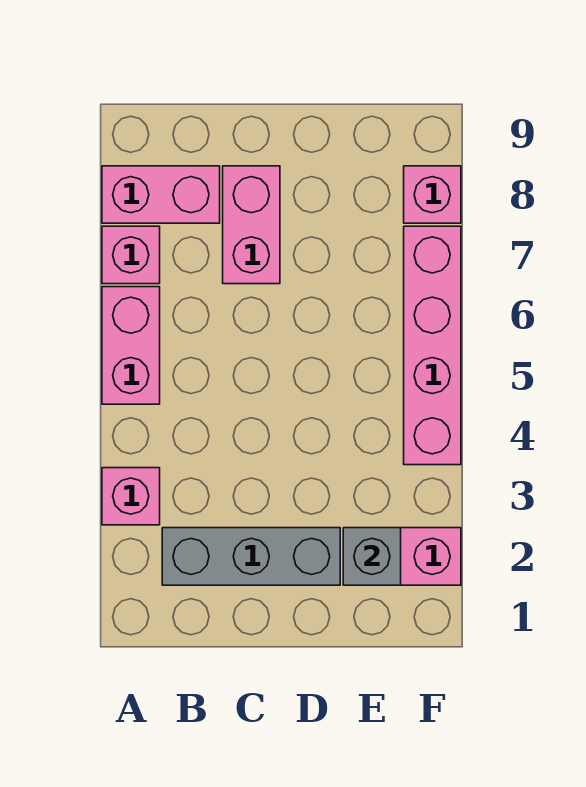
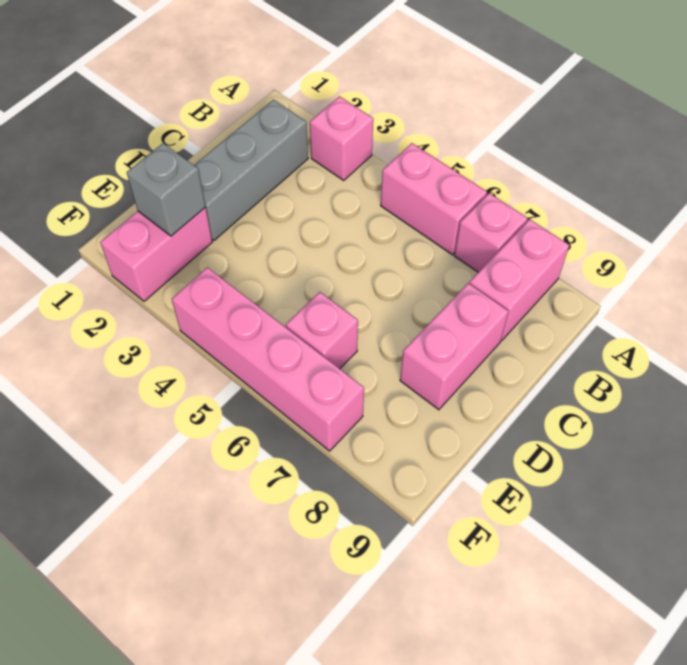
pink brick C7:C8 level 1 -> pink brick C8:D8 level 1
pink brick F8 level 1 -> pink brick E6 level 1

